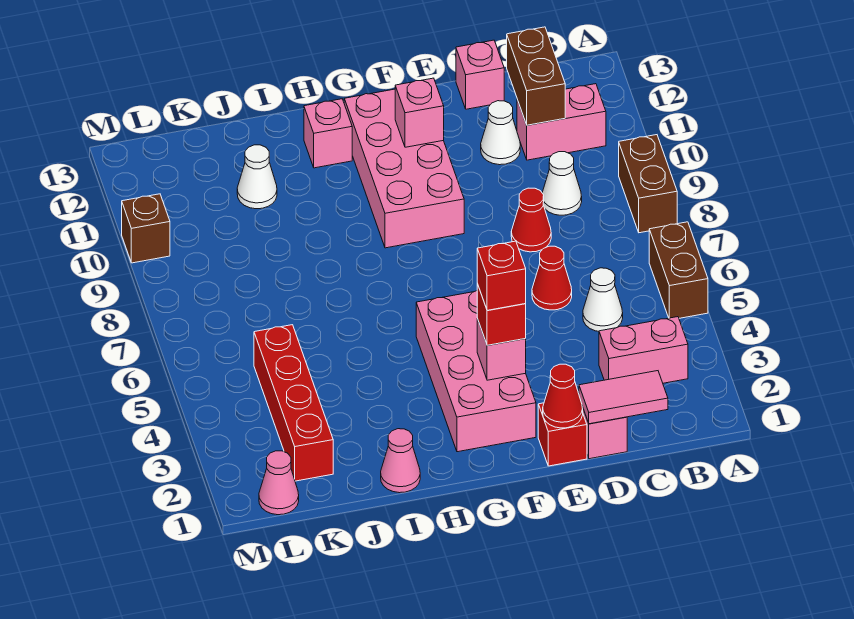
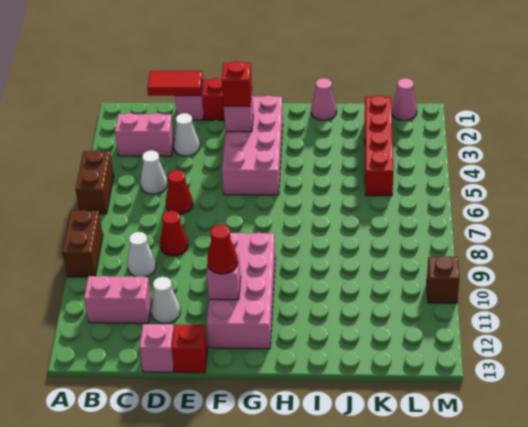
pink tile C1:D1 level 2 -> red tile C1:D1 level 2
brown brick C11:C12 level 2 -> none
red cone E1 level 2 -> red cone F11 level 3
red brick F3 level 4 -> red brick E13 level 1
pink brick H12 level 1 -> none
white cone J11 level 1 -> white cone D3 level 1

